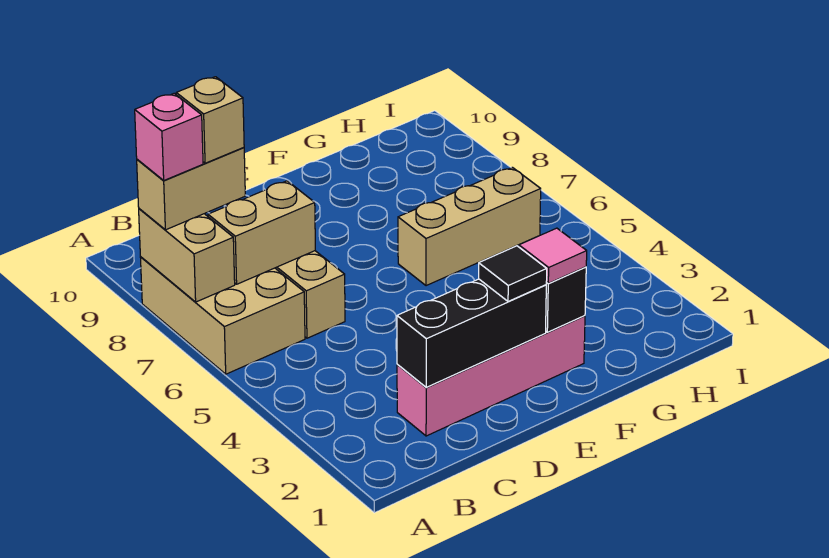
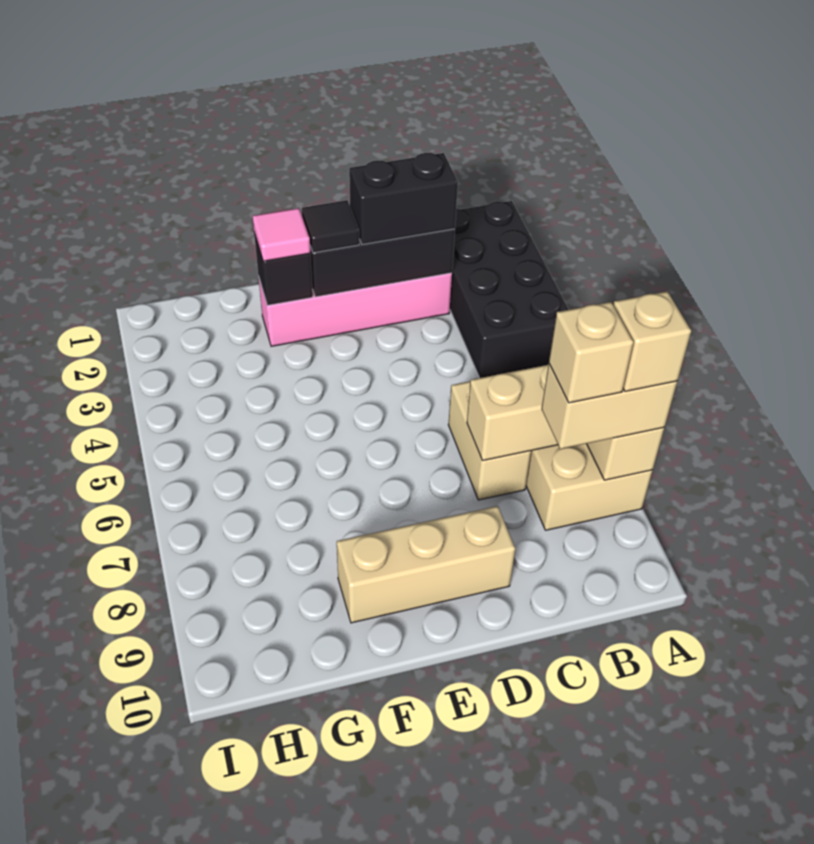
none -> black brick A1:B4 level 1
pink brick A8 level 4 -> tan brick A8 level 4
none -> black brick C2:D2 level 3
tan brick F6:H6 level 1 -> tan brick D9:F9 level 1

